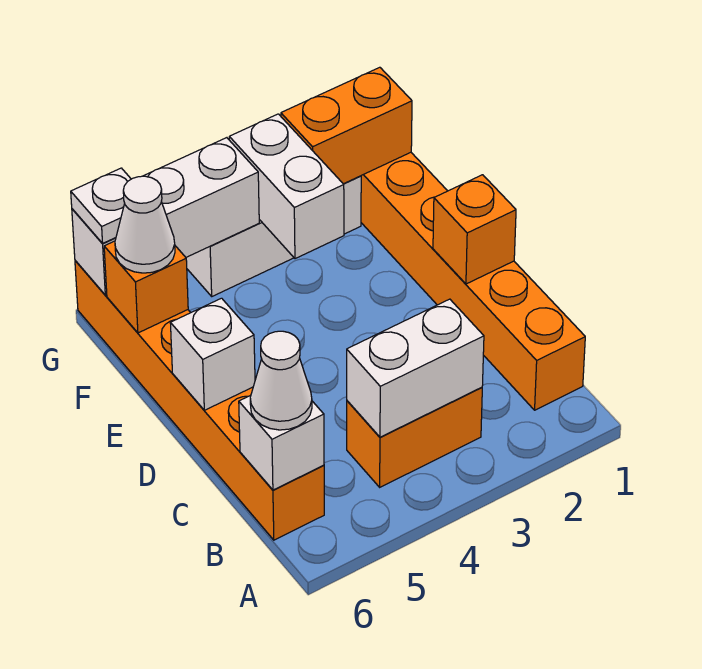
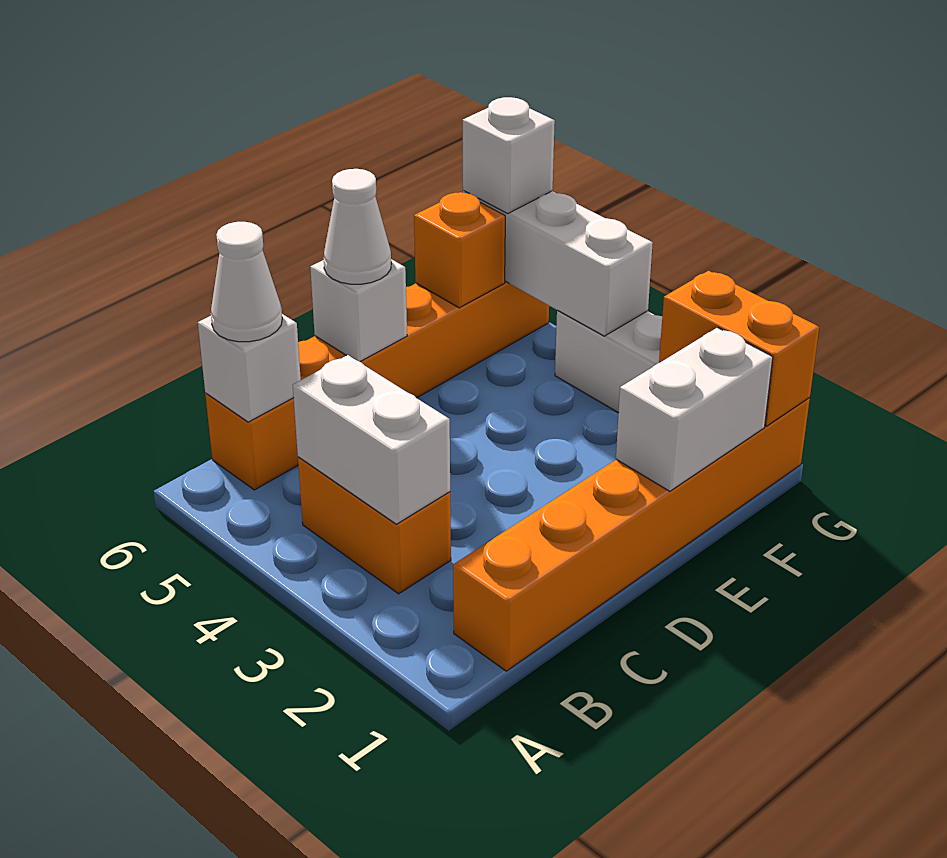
orange brick D1 level 2 -> none
white brick F3:G3 level 2 -> white brick E1:F1 level 2
white cone F6 level 3 -> white cone D6 level 3
white plate G6 level 3 -> white brick G6 level 3

